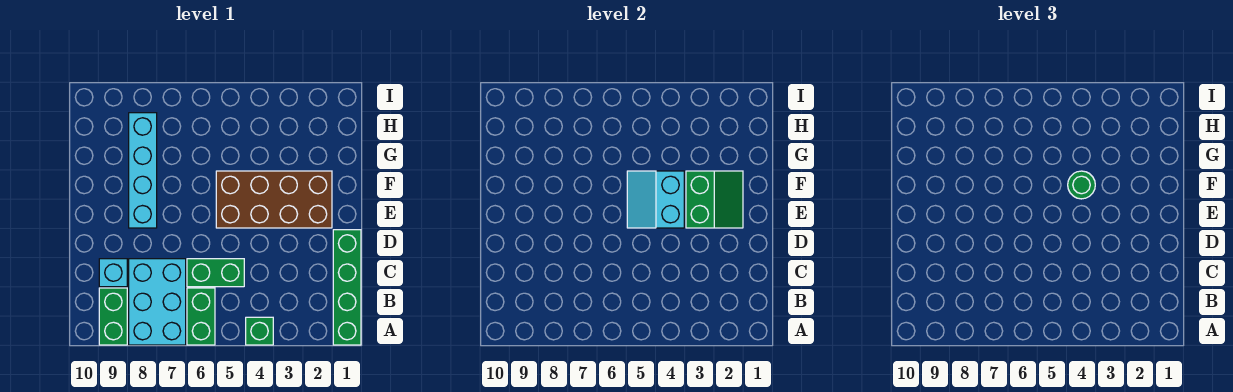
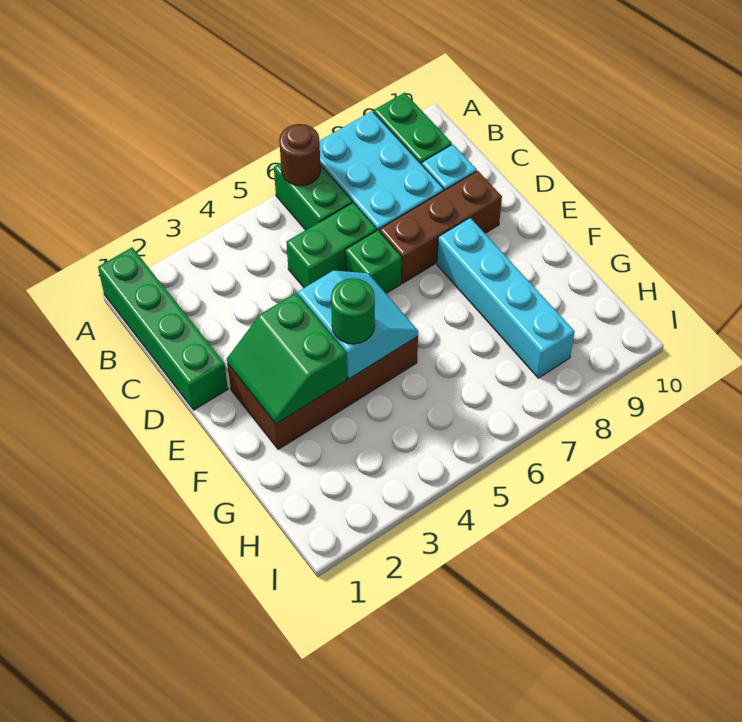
green brick A4 level 1 -> green brick D6 level 1
none -> brown round brick A6 level 2
none -> brown brick D7:D9 level 1

